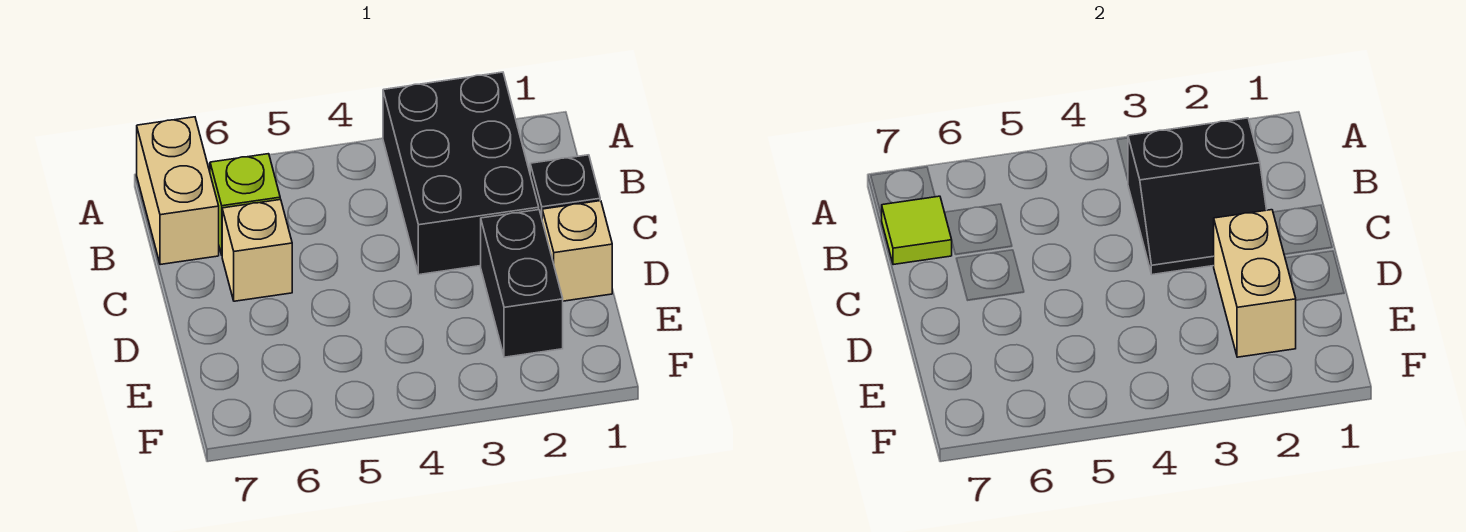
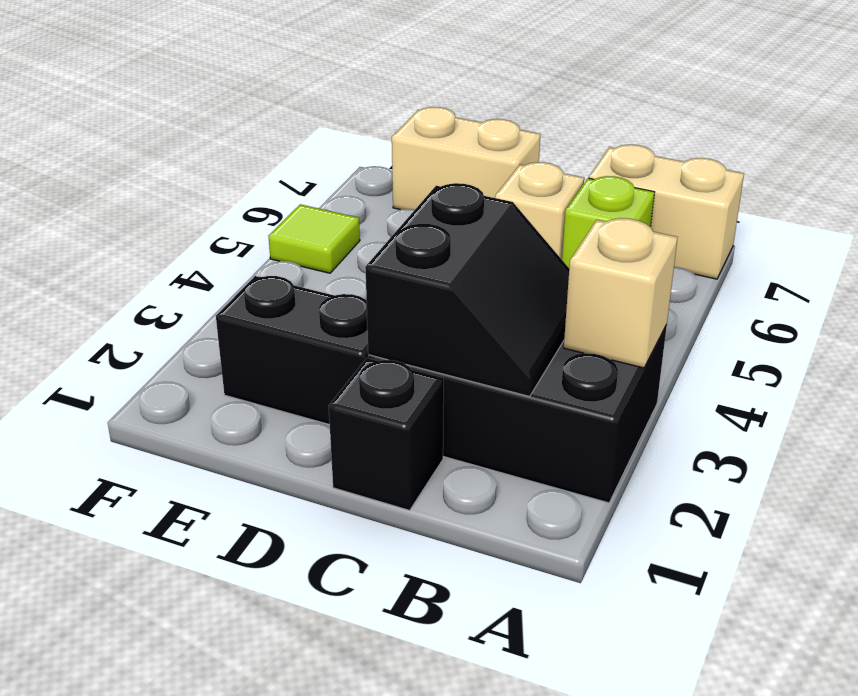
black slope B2:C3 level 2 top B -> black slope B2:C3 level 2 top C
lime tile B7 level 2 -> lime tile F5 level 1
tan brick D1 level 1 -> tan brick A3 level 2
tan brick D2:E2 level 2 -> tan brick D7:E7 level 1

